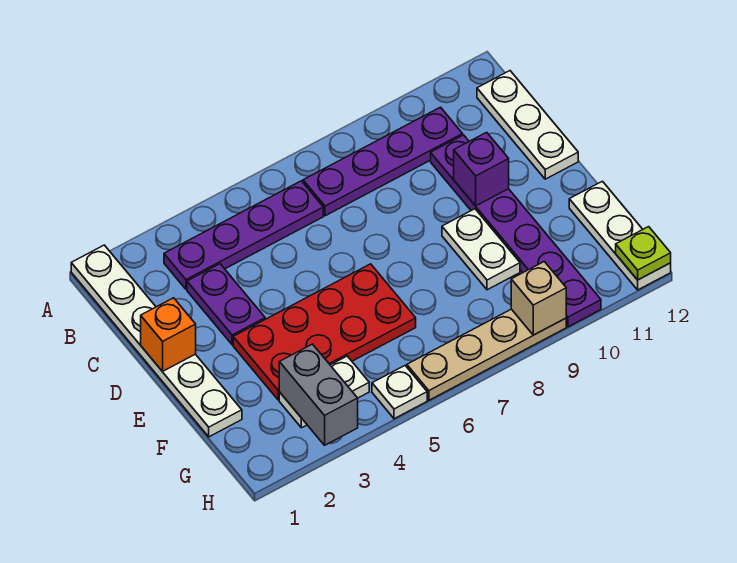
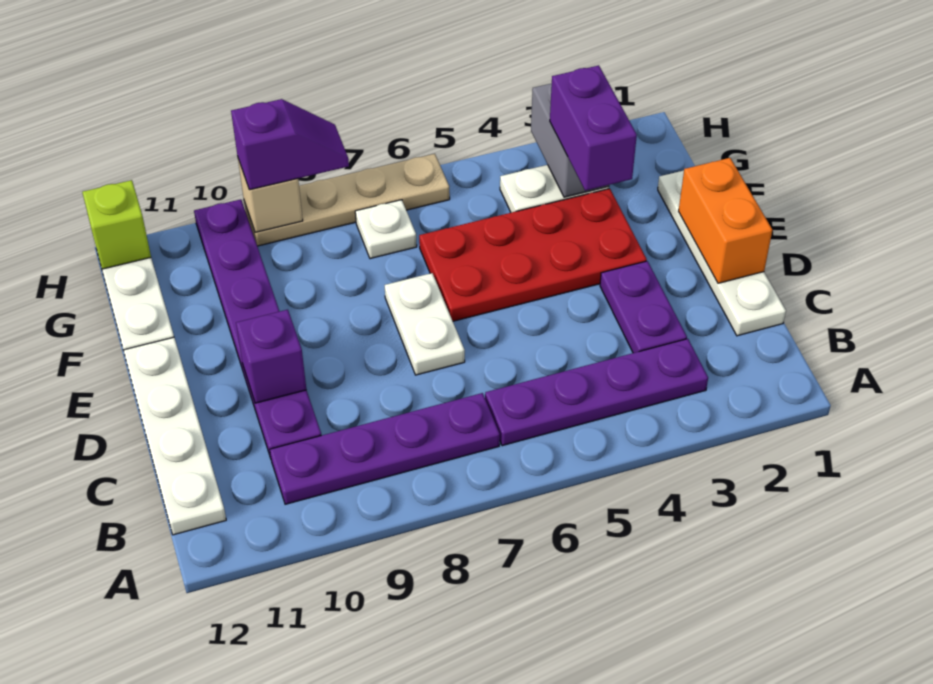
white plate A1:F1 level 1 -> white plate C1:F1 level 1
white plate B12:D12 level 1 -> white plate B12:E12 level 1
orange brick D1 level 2 -> orange brick D1:E1 level 2
white plate E9:F9 level 1 -> white plate D7:E7 level 1
none -> purple brick F3:G3 level 3
white plate H5 level 1 -> white plate G7 level 1
none -> purple slope H8:H9 level 3 top 9
lime plate H12 level 2 -> lime brick H12 level 2

